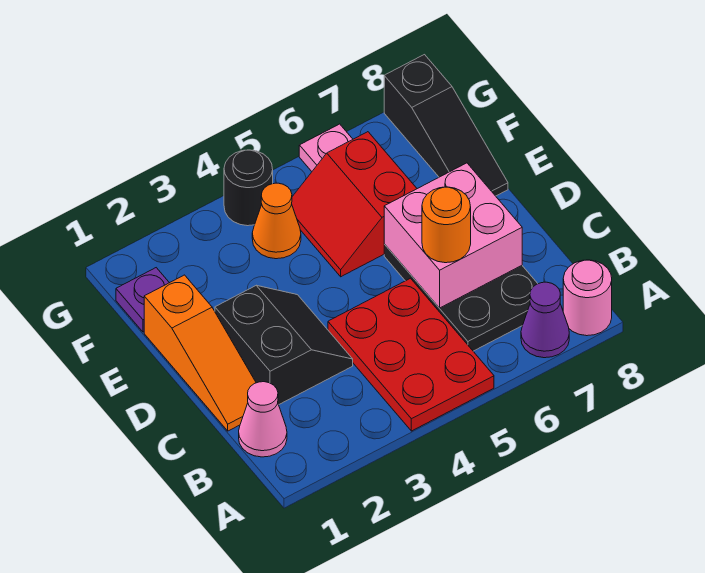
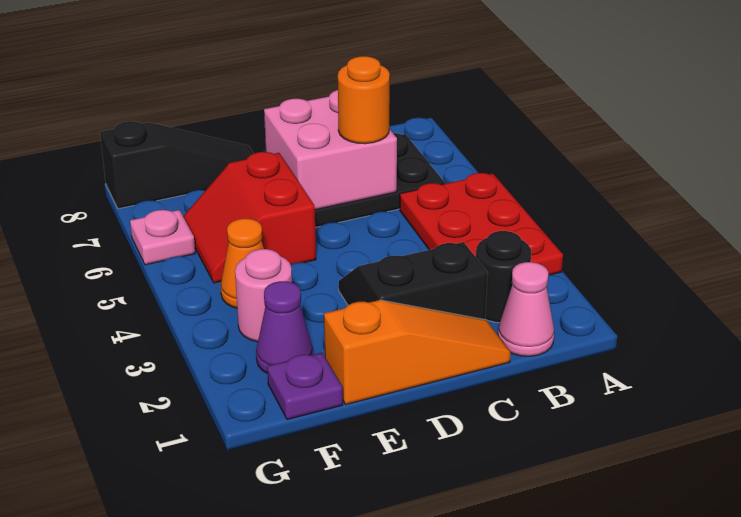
red plate A4:C5 level 1 -> red plate A3:B5 level 1
purple cone A7 level 1 -> purple cone F2 level 1
pink round brick A8 level 1 -> pink round brick F3 level 1
red slope E5:F6 level 1 top 6 -> red slope E5:F6 level 1 top E
black round brick G4 level 1 -> black round brick B2 level 1

